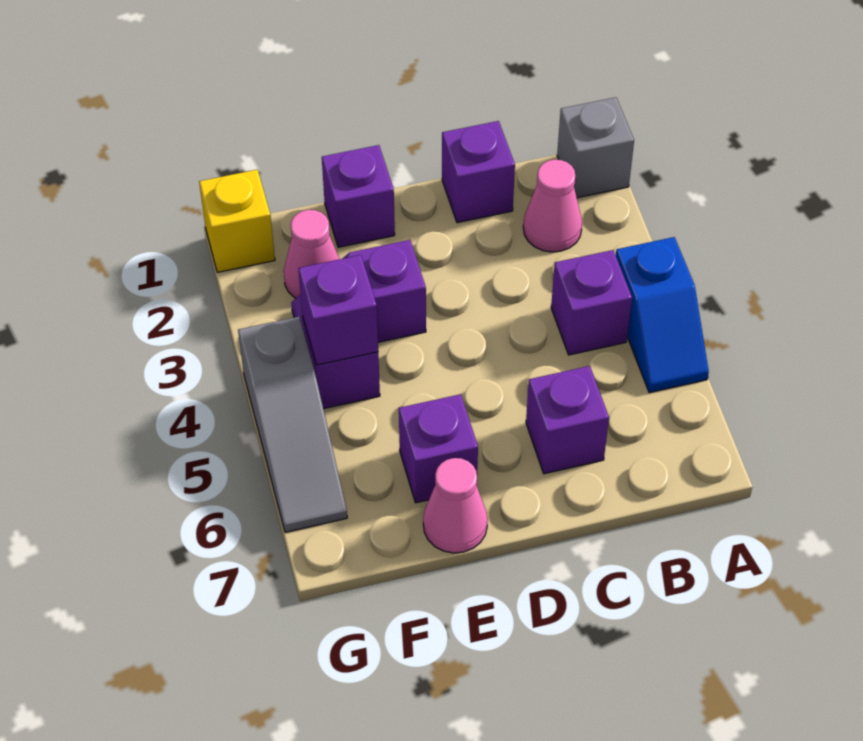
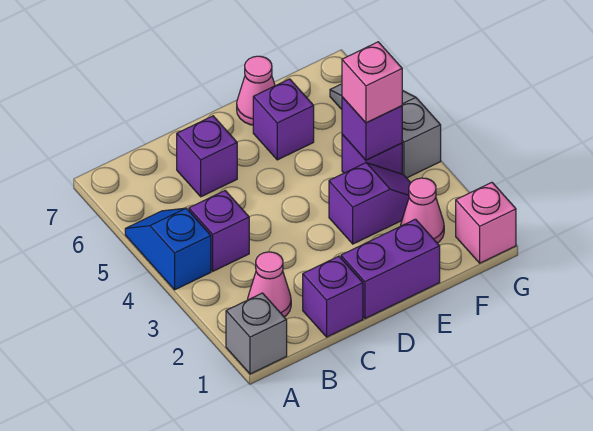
purple brick E1 level 1 -> purple brick D1:E1 level 1
none -> pink brick F4 level 3
yellow brick G1 level 1 -> pink brick G1 level 1

